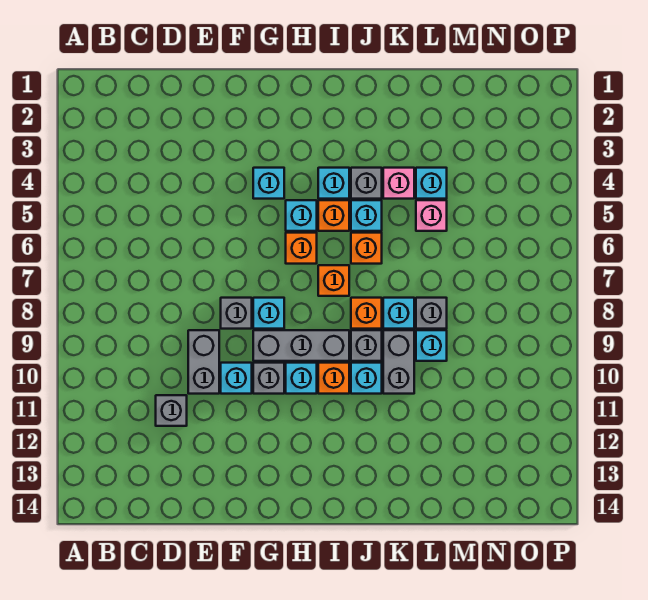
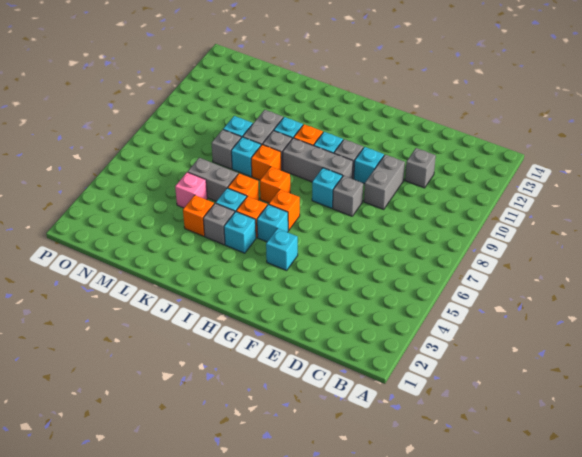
pink brick K4 level 1 -> orange brick K4 level 1
none -> grey brick K6:L6 level 1
cyan brick L4 level 1 -> none

